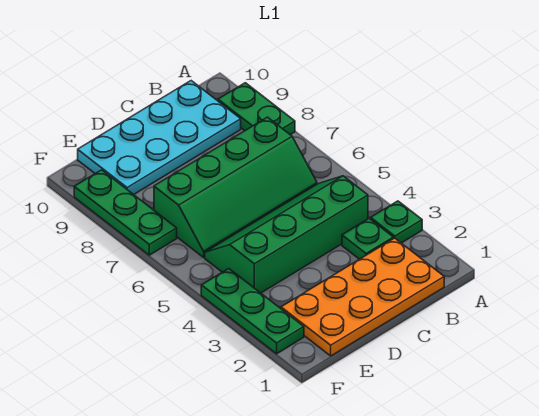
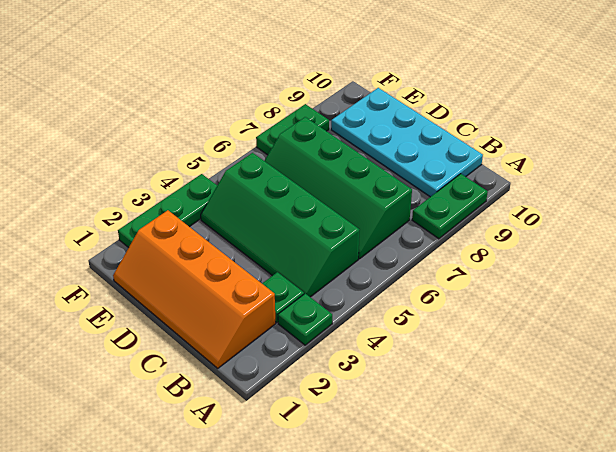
orange plate B1:E2 level 1 -> orange slope B1:E2 level 1 top 2
green slope B4:E5 level 1 top 4 -> green slope B4:E5 level 1 top 5
green plate F7:F9 level 1 -> green plate F7:F8 level 1

